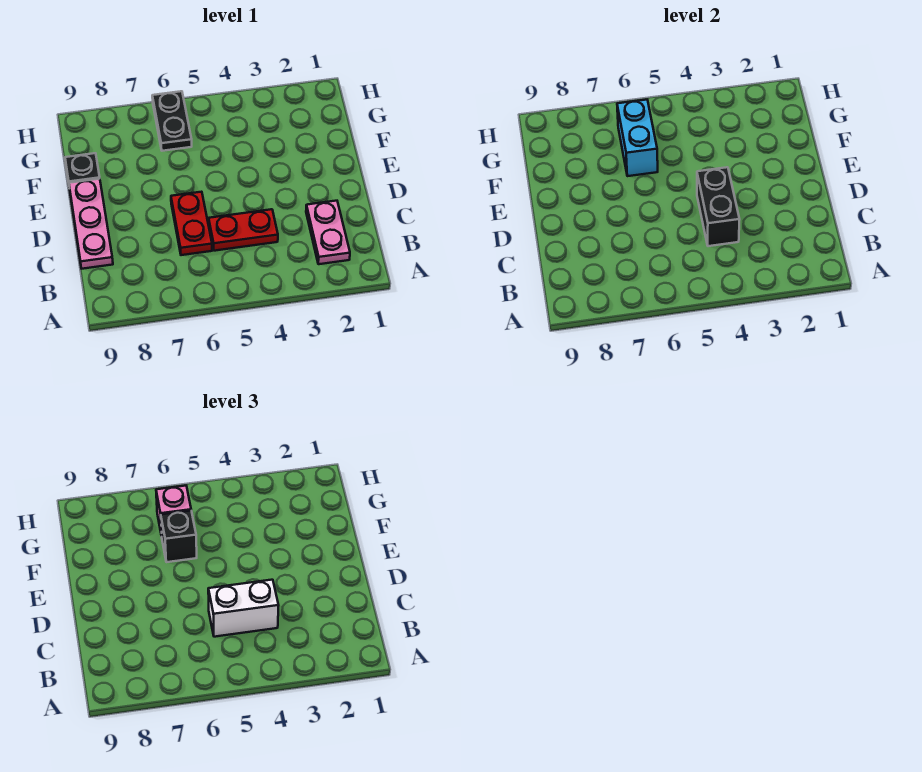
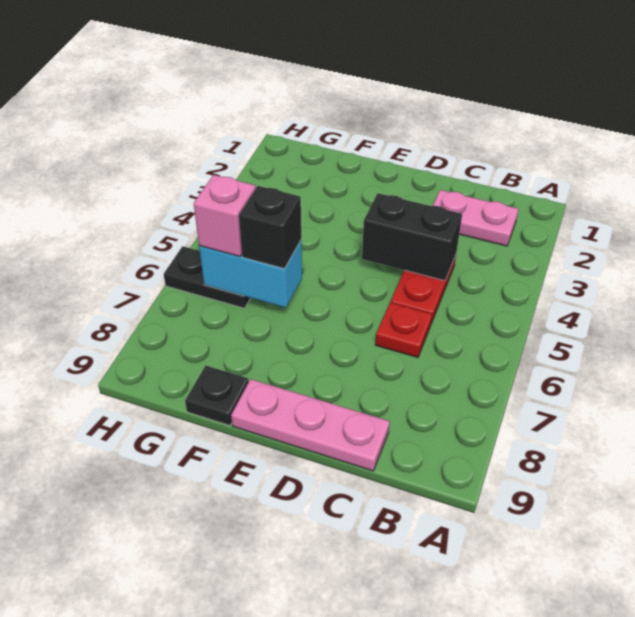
white brick C4:C5 level 3 -> none
red plate C6:D6 level 1 -> red plate C6 level 1

